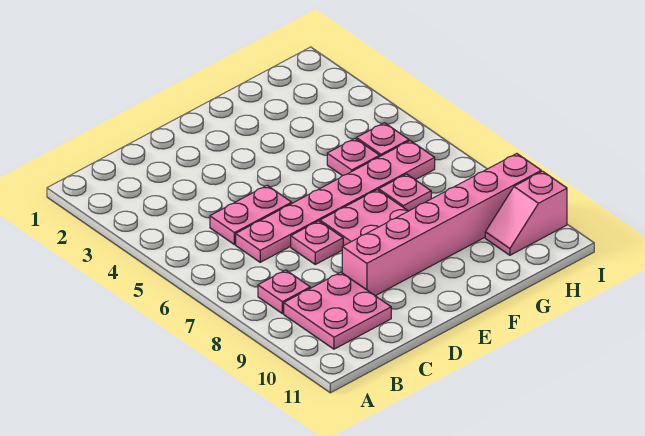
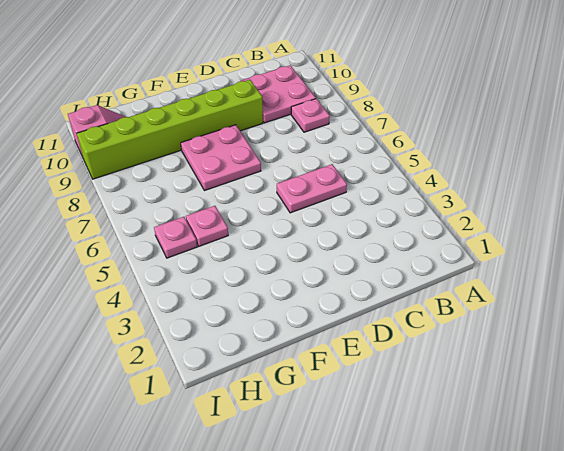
pink plate C6:H6 level 1 -> none
pink plate D7 level 1 -> none
pink brick D9:I9 level 1 -> lime brick D9:I9 level 1
pink plate G7 level 1 -> none

